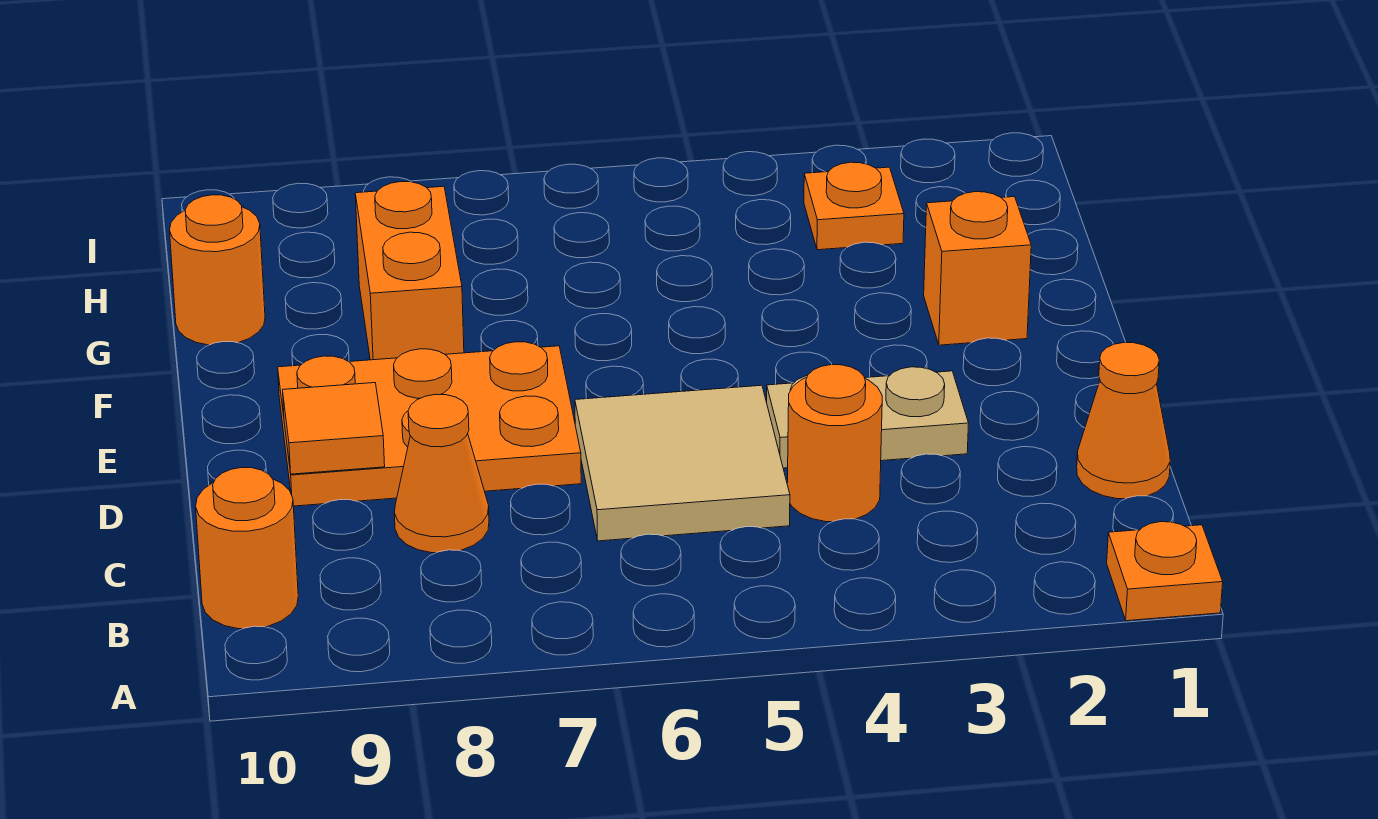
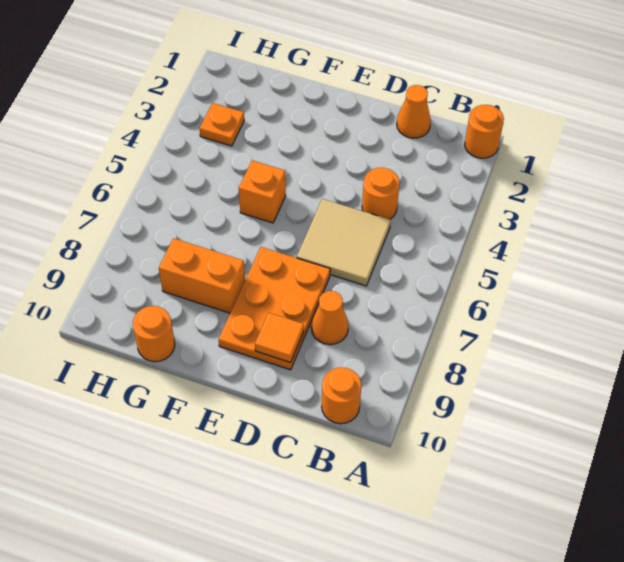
orange plate A1 level 1 -> orange round brick A1 level 1
tan plate D3:D4 level 1 -> none
orange brick F2 level 1 -> orange brick F5 level 1

